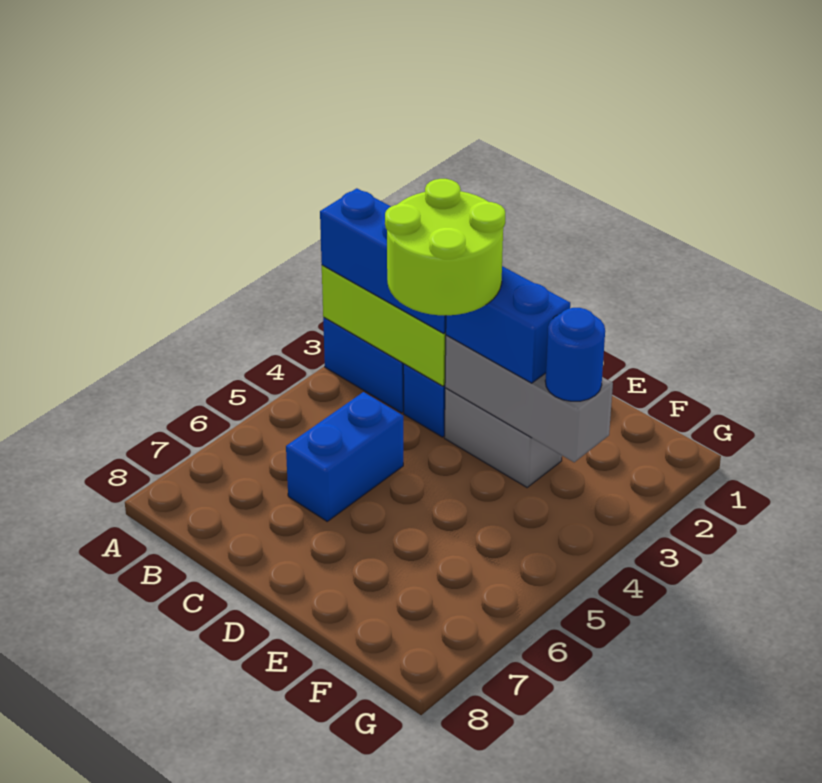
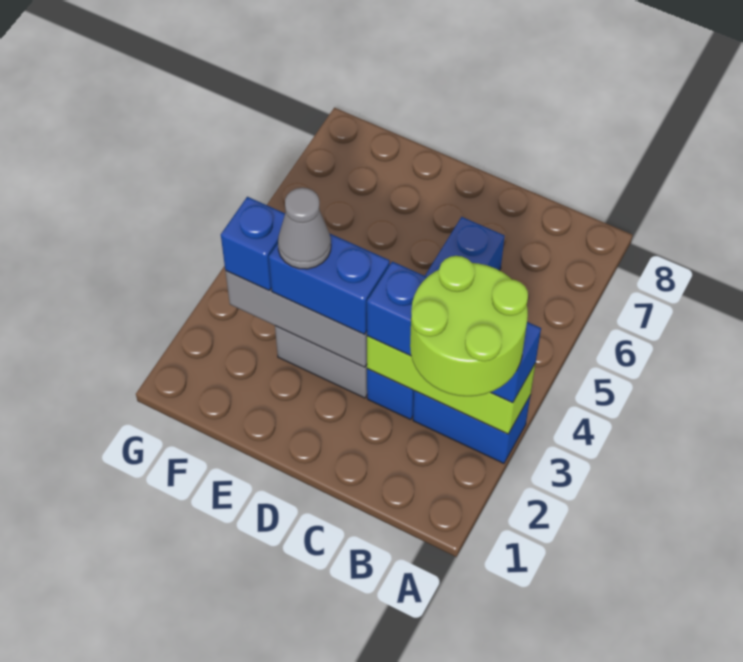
lime round brick C3:D4 level 4 -> lime round brick A2:B3 level 4
none -> grey cone E3 level 4
blue round brick F3 level 3 -> blue brick F3 level 3

